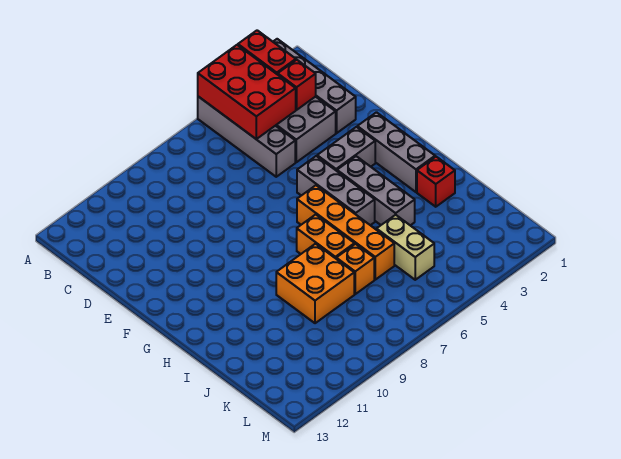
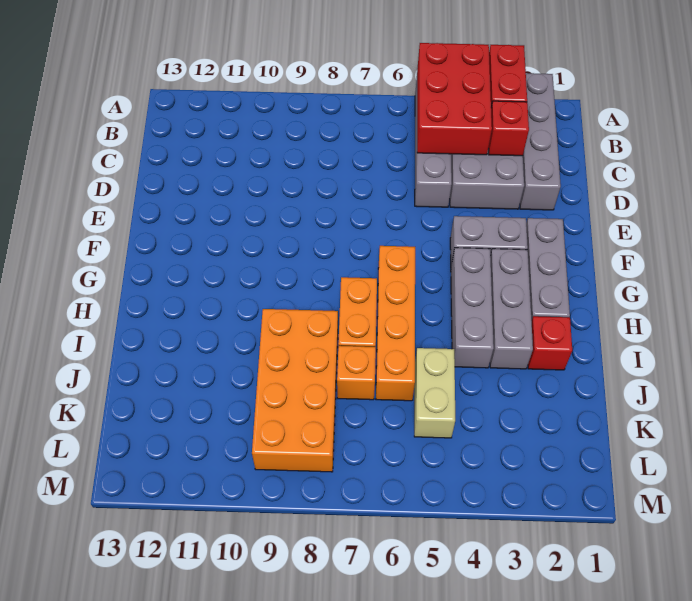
grey brick F5:H5 level 1 -> grey brick G3:I3 level 1
orange brick I8:J9 level 1 -> orange brick I8:L9 level 1

